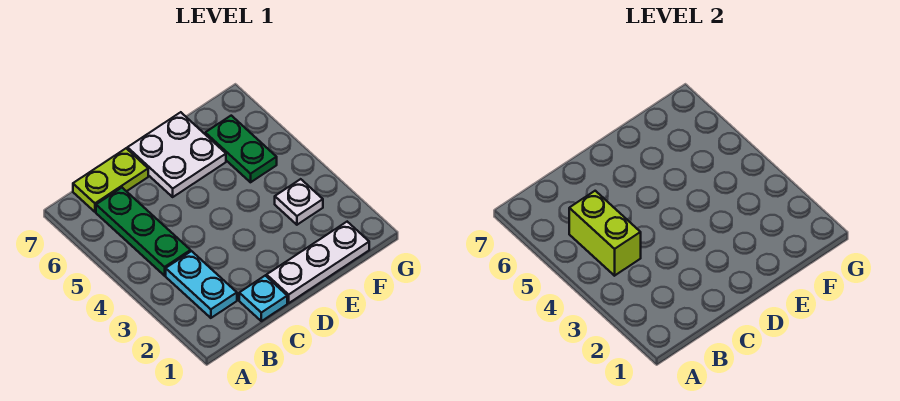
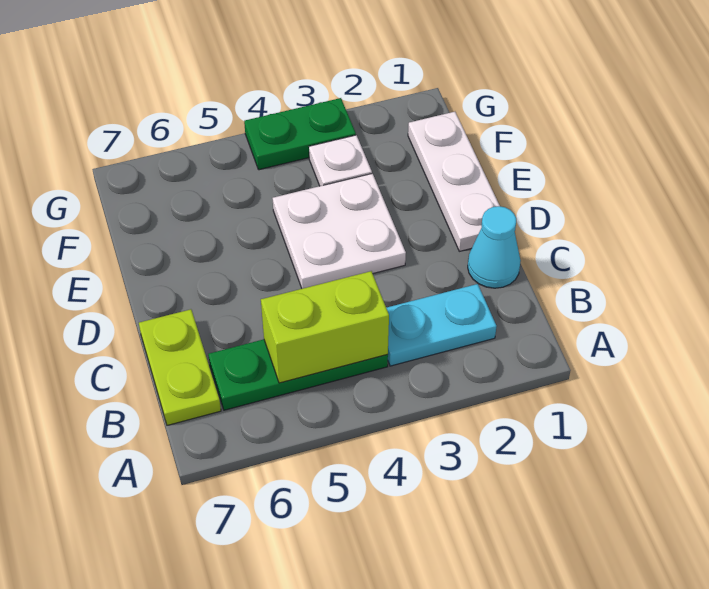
cyan plate C1 level 1 -> cyan cone C1 level 1
white plate D6:E7 level 1 -> white plate D3:E4 level 1
green plate F5:F6 level 1 -> green plate G3:G4 level 1

